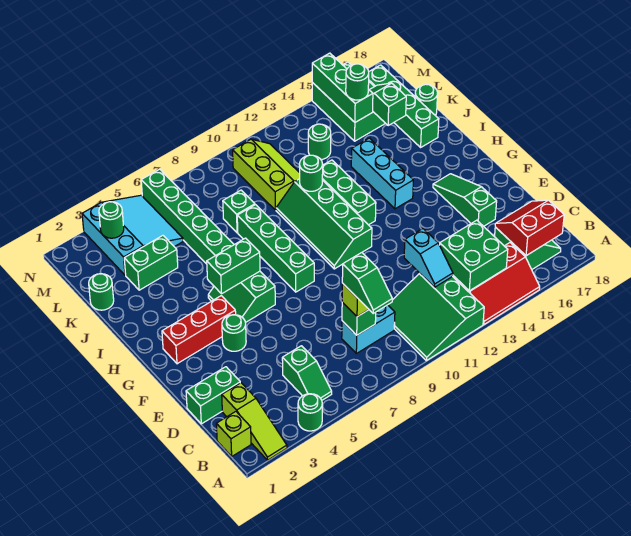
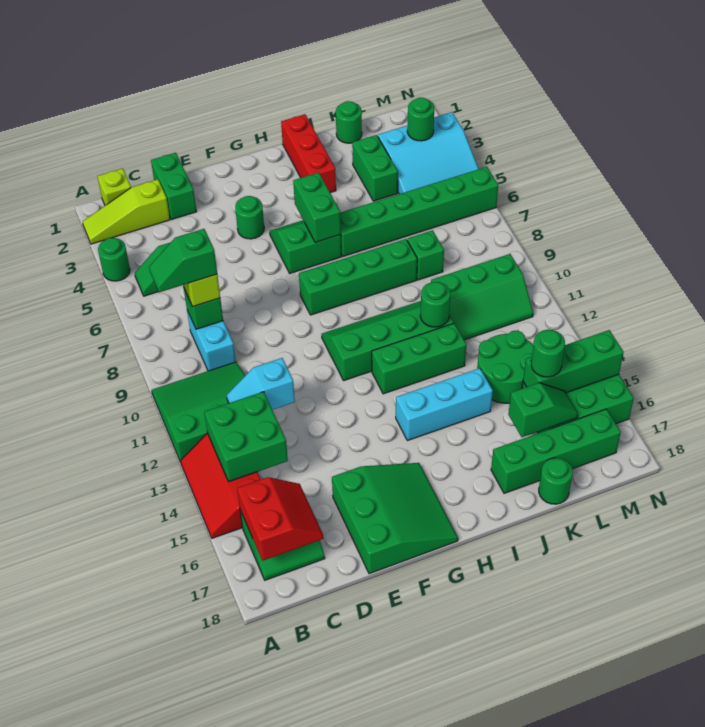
green slope E16:G16 level 1 top E -> green slope E16:G18 level 1 top E
red brick G2:G4 level 1 -> red brick I1:I3 level 1
lime slope K10:M11 level 1 top 10 -> green slope K10:M11 level 1 top 10
green round brick L13 level 1 -> green round brick K13:L14 level 1

